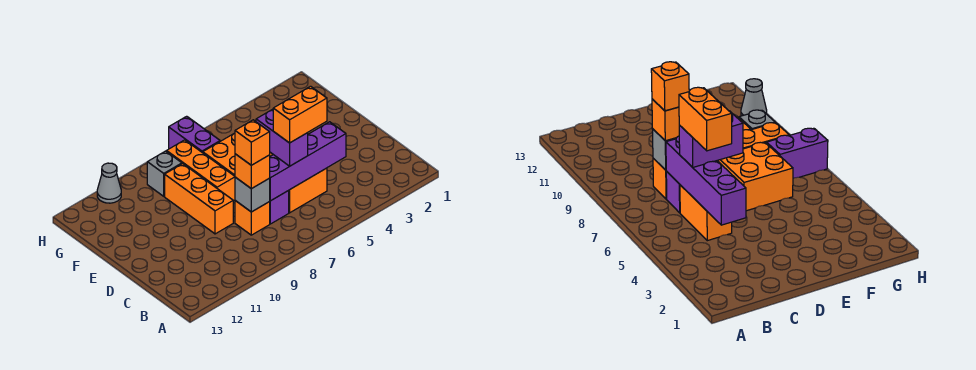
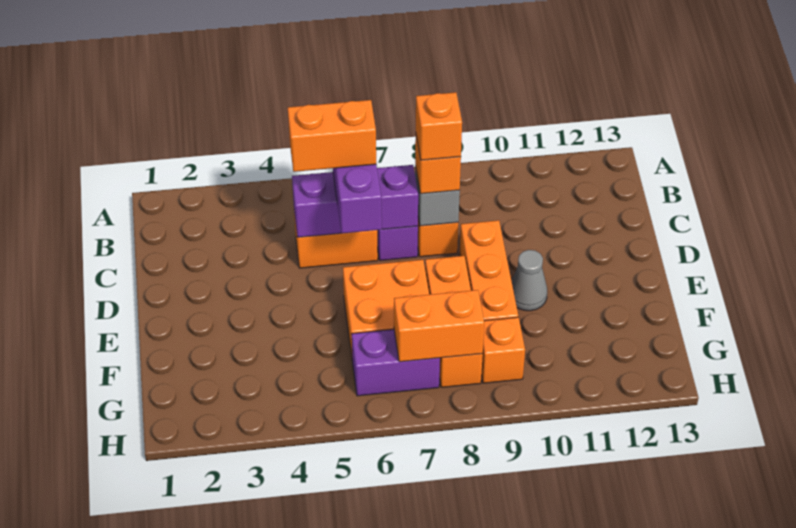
purple brick C4:C7 level 2 -> purple brick C5:C7 level 2
purple brick G7:H7 level 1 -> purple brick G6:G7 level 1
none -> orange brick G7:G8 level 2
grey brick G9 level 1 -> orange brick G9 level 1
grey cone H11 level 1 -> grey cone E10 level 1

